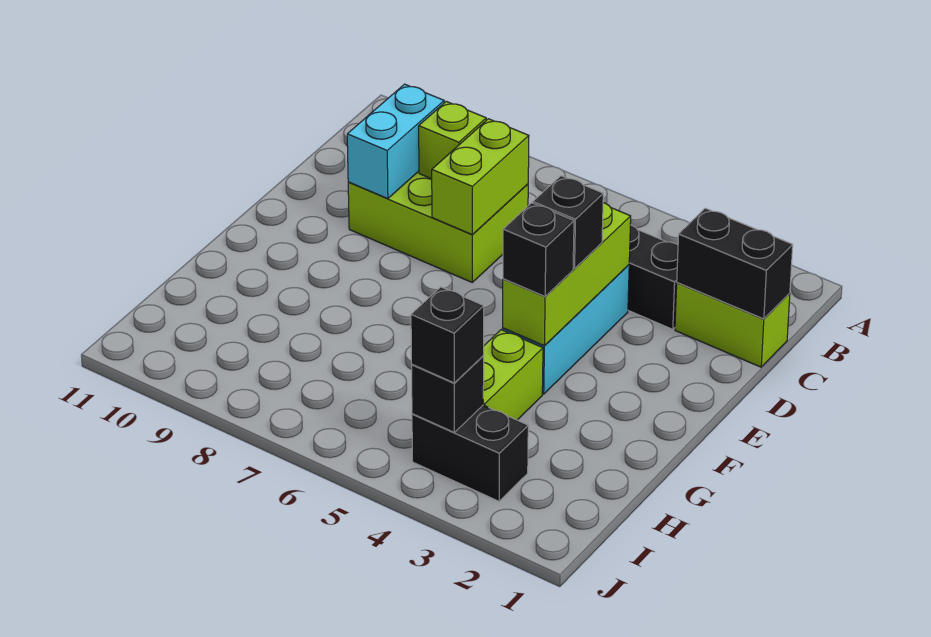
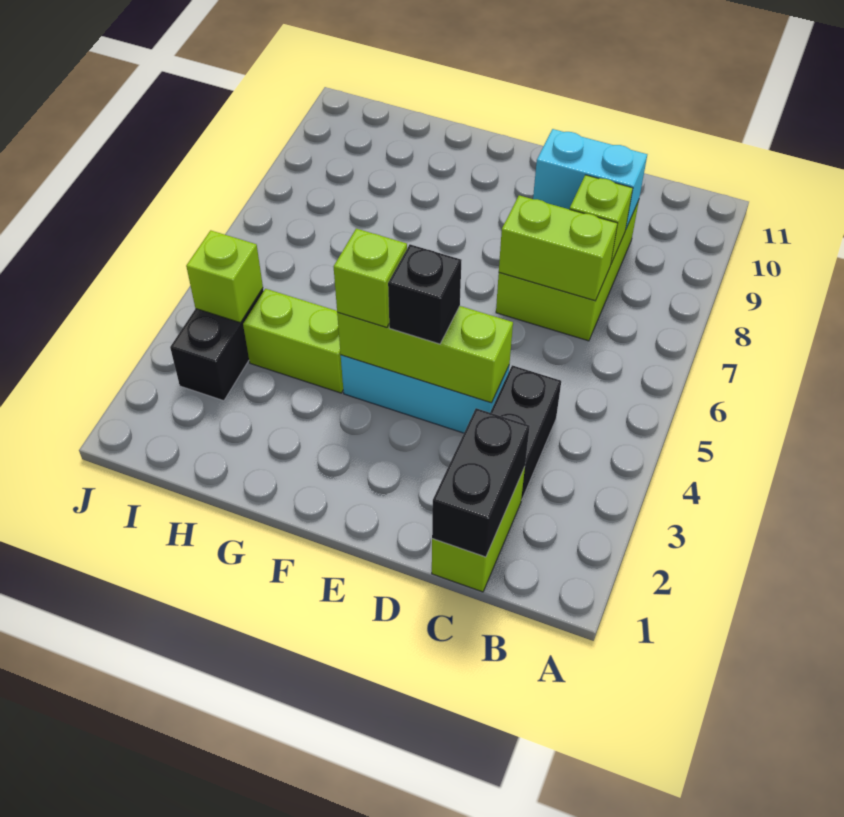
black brick F4 level 3 -> lime brick F4 level 3
black brick I4 level 2 -> lime brick I4 level 2
black brick I4 level 3 -> none

